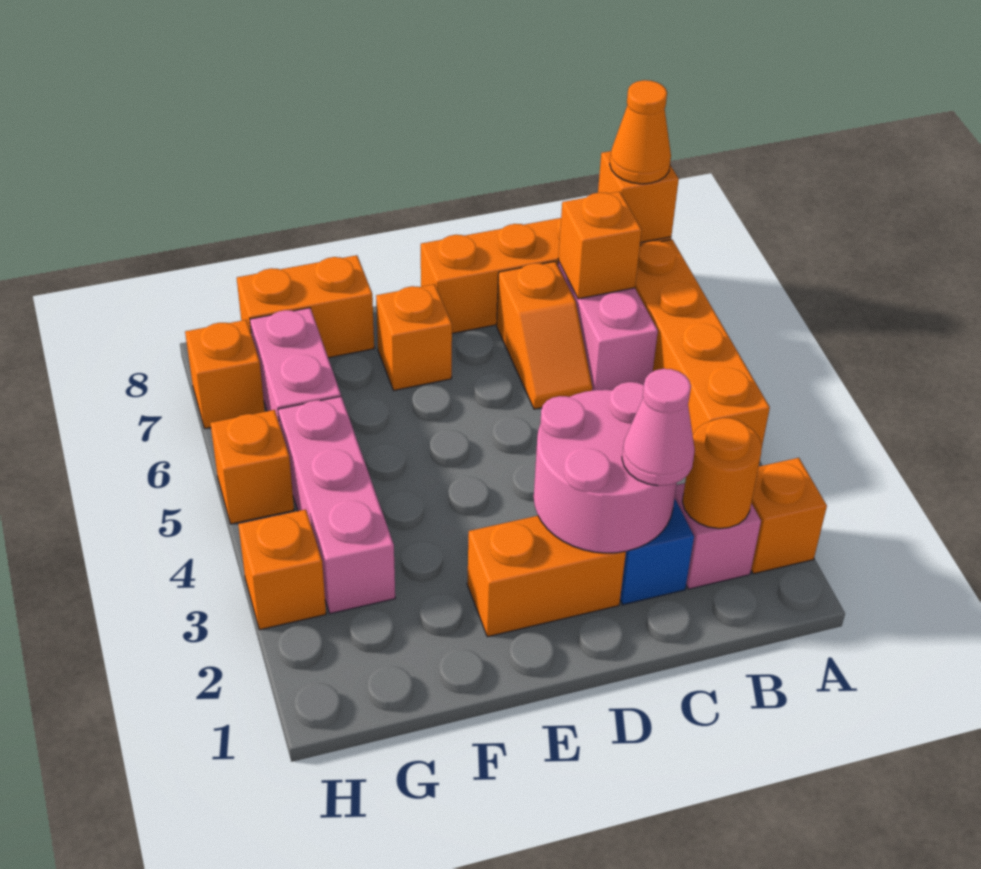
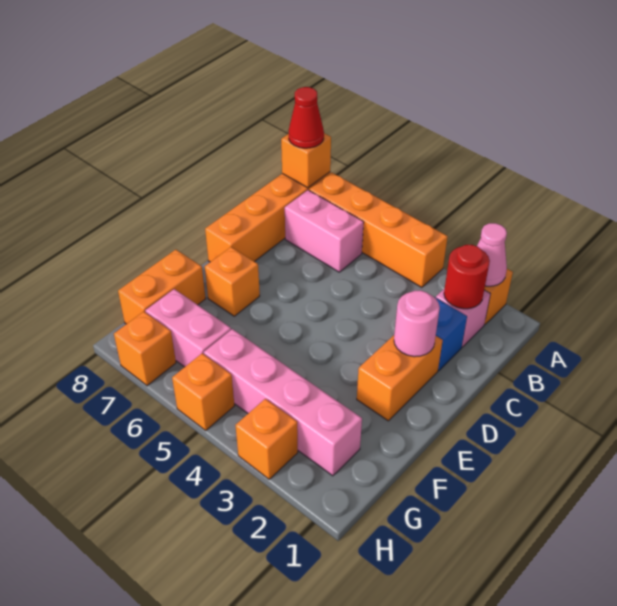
orange cone A8 level 3 -> red cone A8 level 3
orange round brick B2 level 2 -> red round brick B2 level 2
orange brick B7 level 2 -> none
pink round brick C2:D3 level 2 -> pink round brick D2 level 2
pink cone C2 level 3 -> pink cone A2 level 2
orange slope C6:C7 level 1 top 7 -> none
pink brick G3:G5 level 1 -> pink brick G2:G5 level 1

